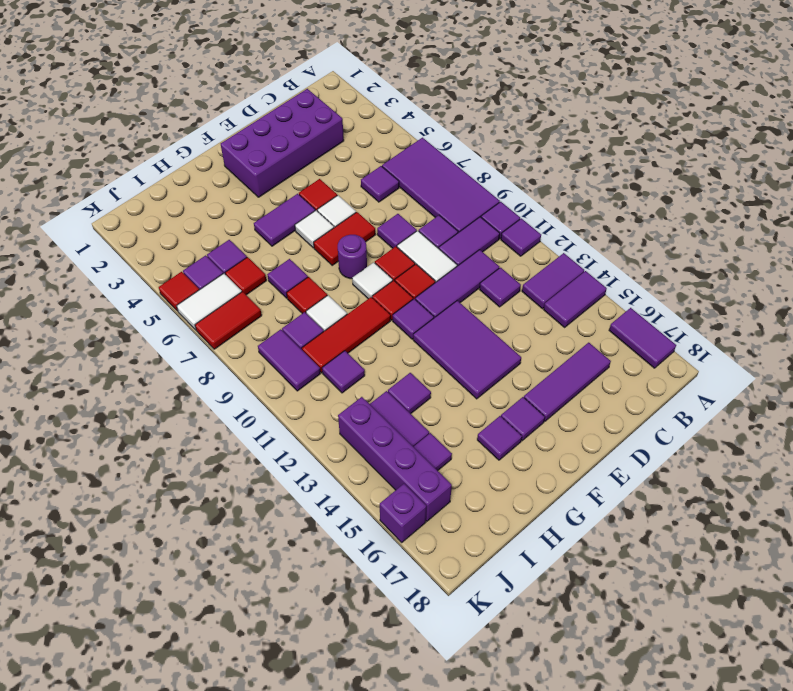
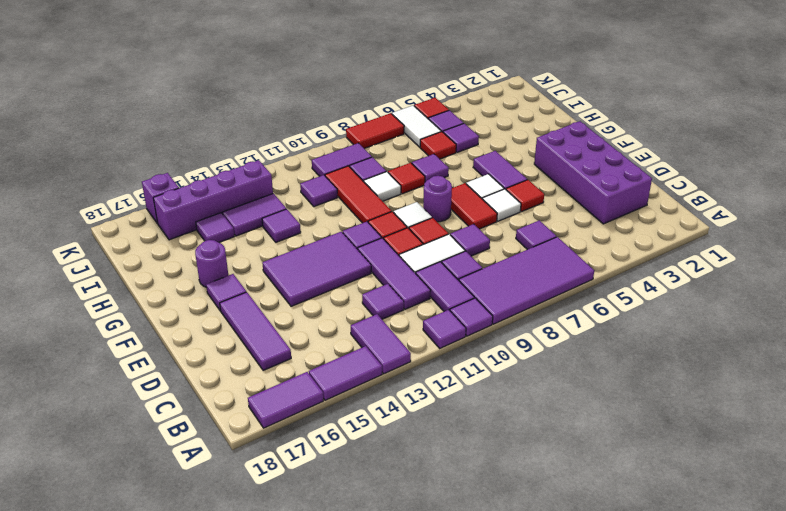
purple tile A14:B14 level 1 -> purple tile A14:A15 level 1
purple tile G16 level 1 -> purple round brick G16 level 1
red tile J7:K7 level 1 -> red tile K7:K8 level 1

